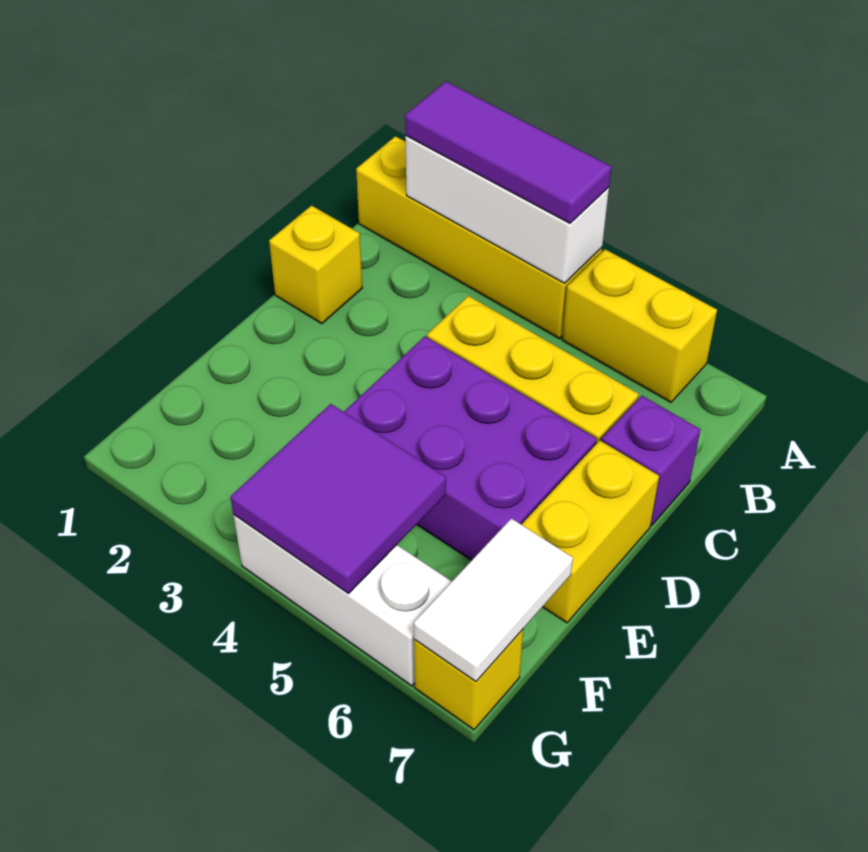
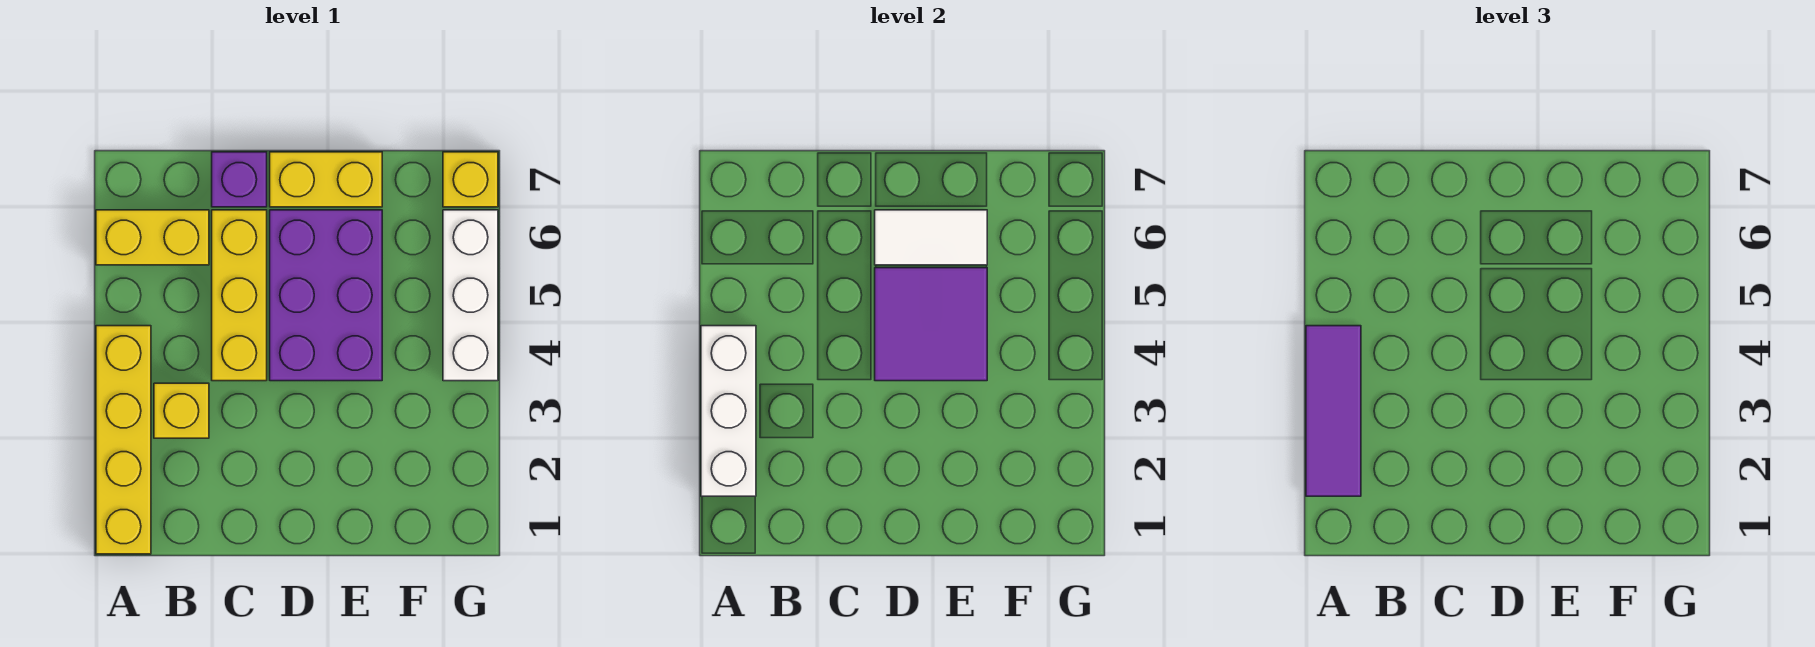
yellow brick A5:A6 level 1 -> yellow brick A6:B6 level 1
yellow brick C1 level 1 -> yellow brick B3 level 1
purple tile F4:G5 level 2 -> purple tile D4:E5 level 2
white tile F7:G7 level 2 -> white tile D6:E6 level 2

